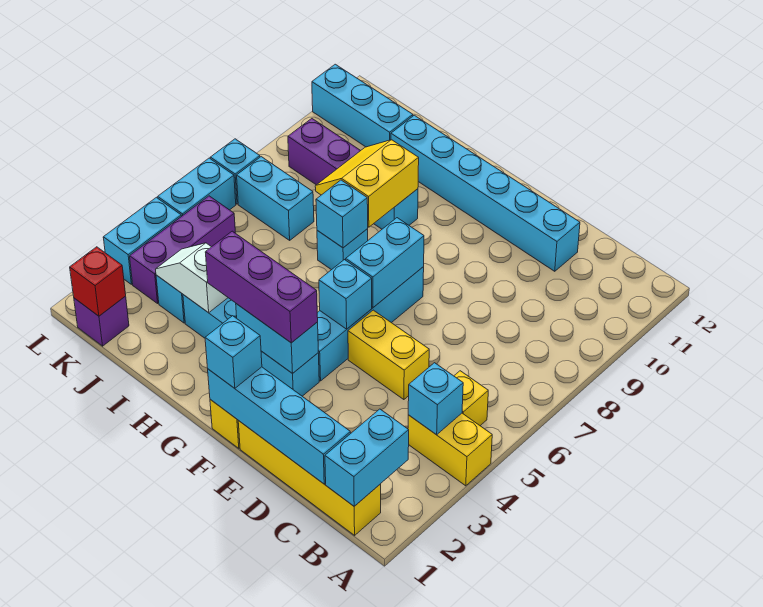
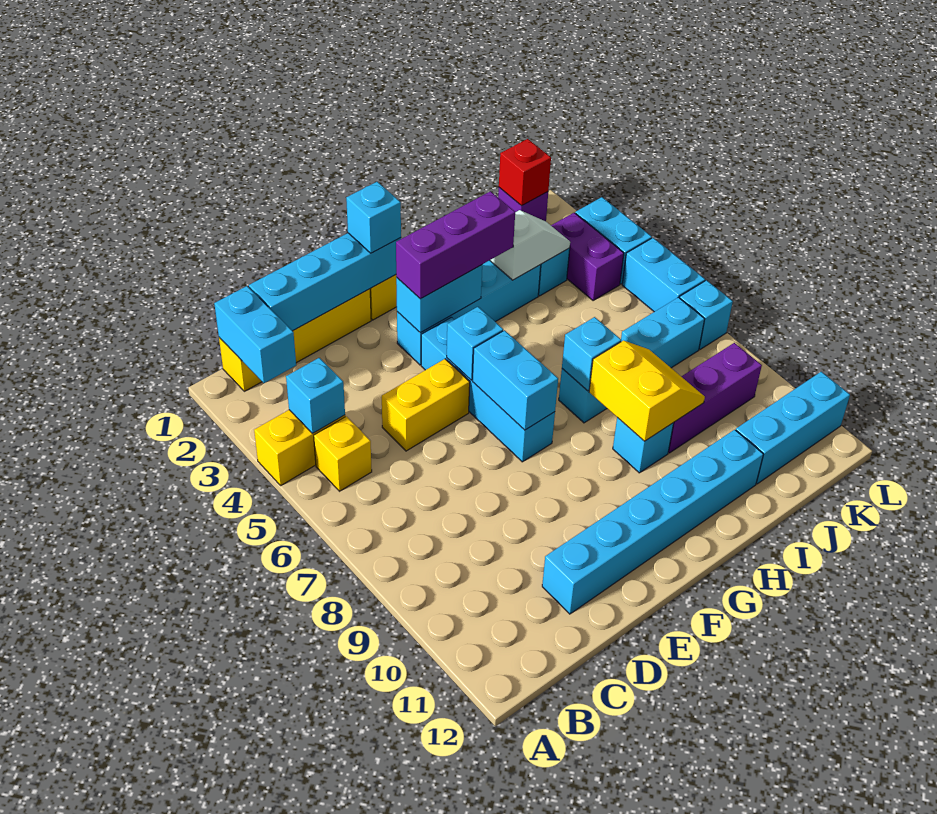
purple brick K3:K5 level 1 -> purple brick K3:K4 level 1

